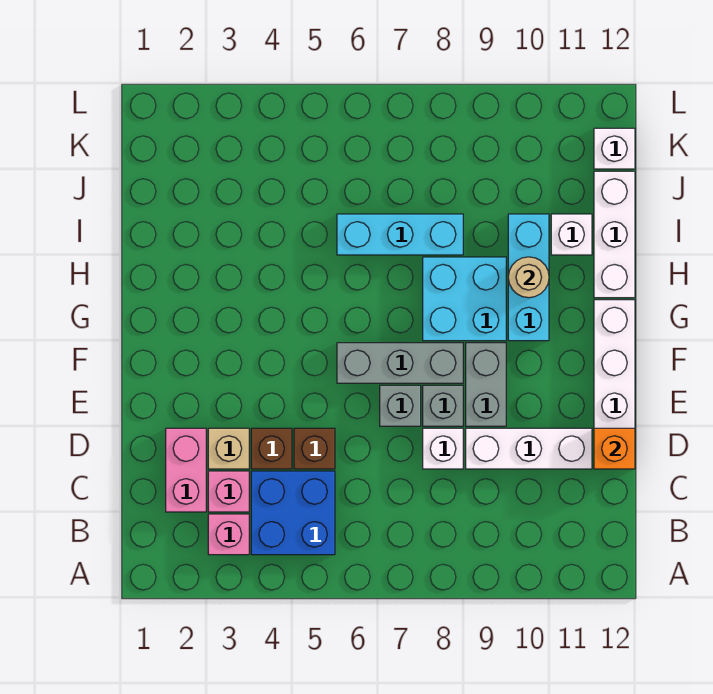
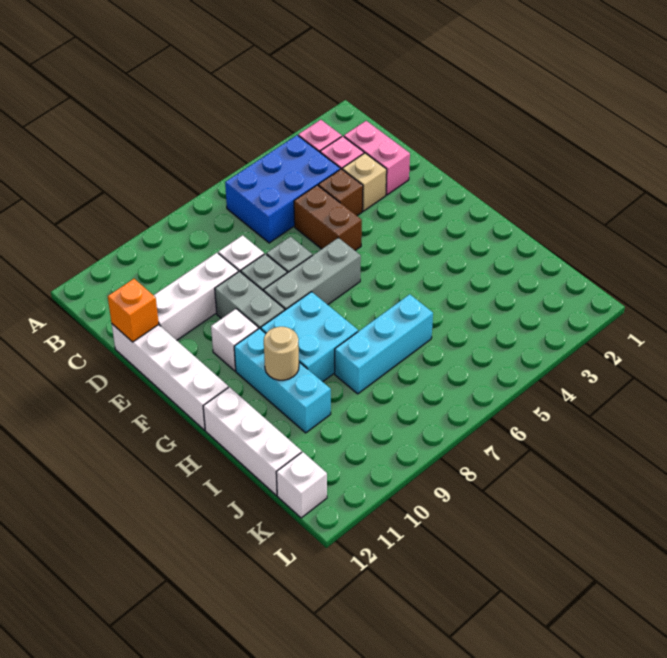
blue brick B4:C5 level 1 -> blue brick B4:C6 level 1
brown brick D5 level 1 -> brown brick D5:E5 level 1
white brick I11 level 1 -> white brick F10 level 1

